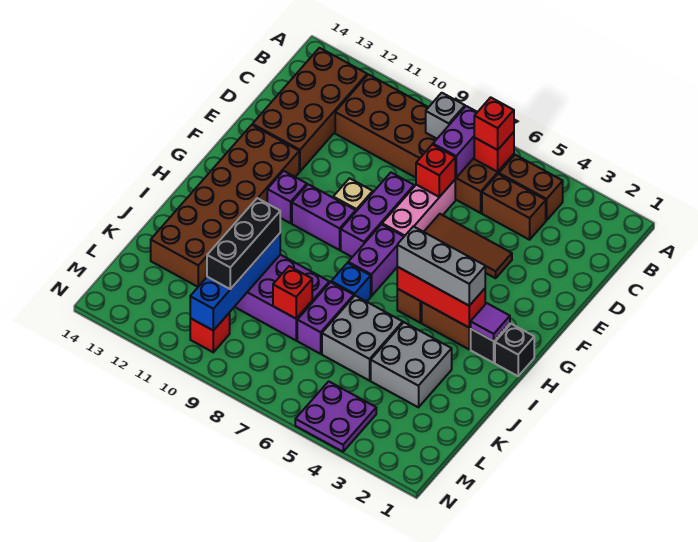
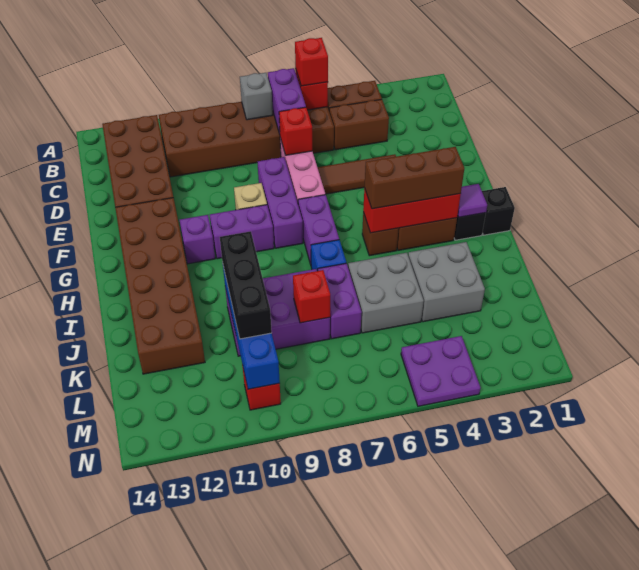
grey brick H3:H5 level 3 -> brown brick H3:H5 level 3

